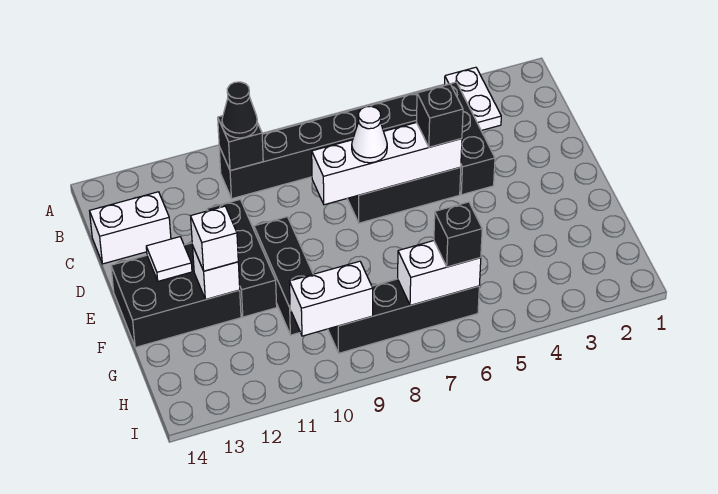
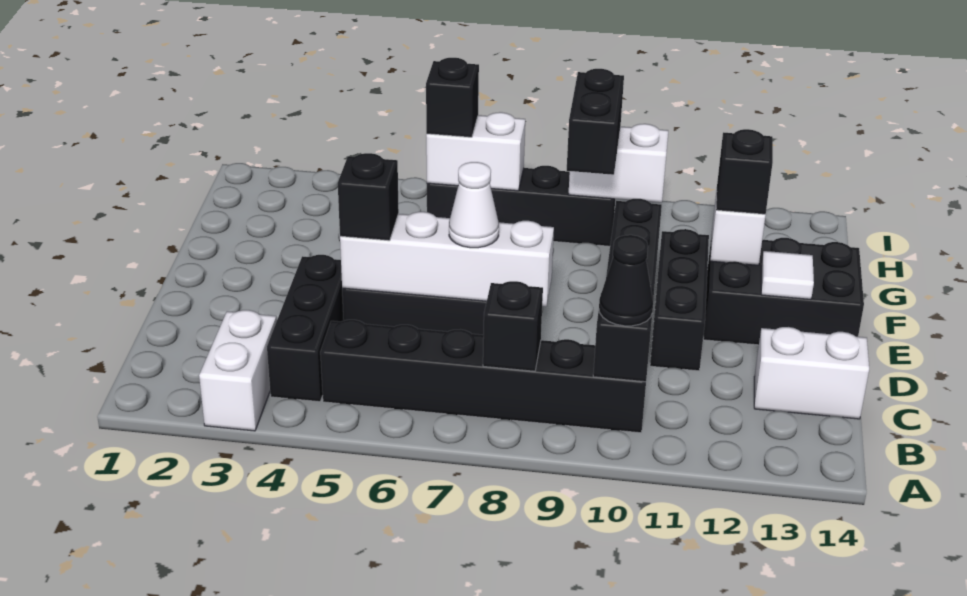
white plate A3:B3 level 1 -> white brick A3:B3 level 1
none -> black brick B8 level 2
white brick F12 level 3 -> black brick F12 level 3
none -> black brick G9:H9 level 3

